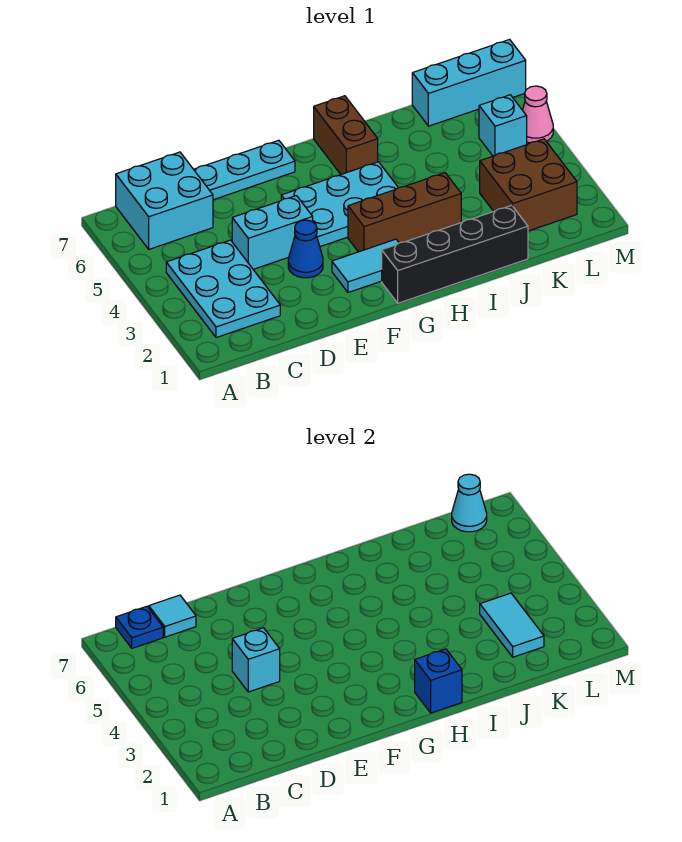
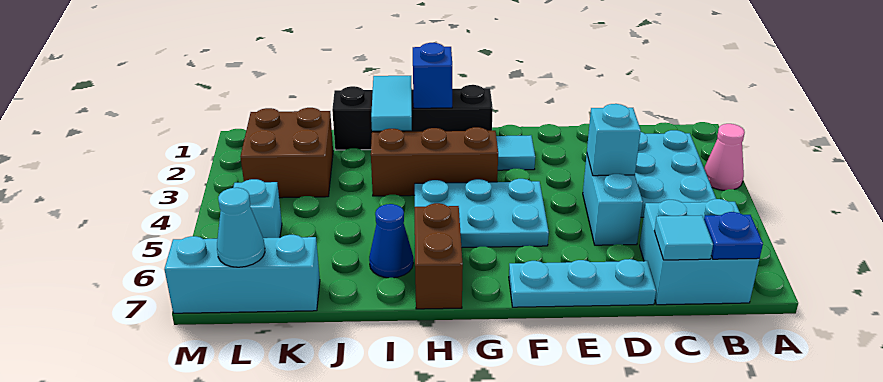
cyan brick D4:E4 level 1 -> cyan brick D4:D5 level 1
blue cone E3 level 1 -> blue cone I6 level 1
cyan tile K2:K3 level 2 -> cyan tile I1:I2 level 2
pink cone M5 level 1 -> pink cone A3 level 1

